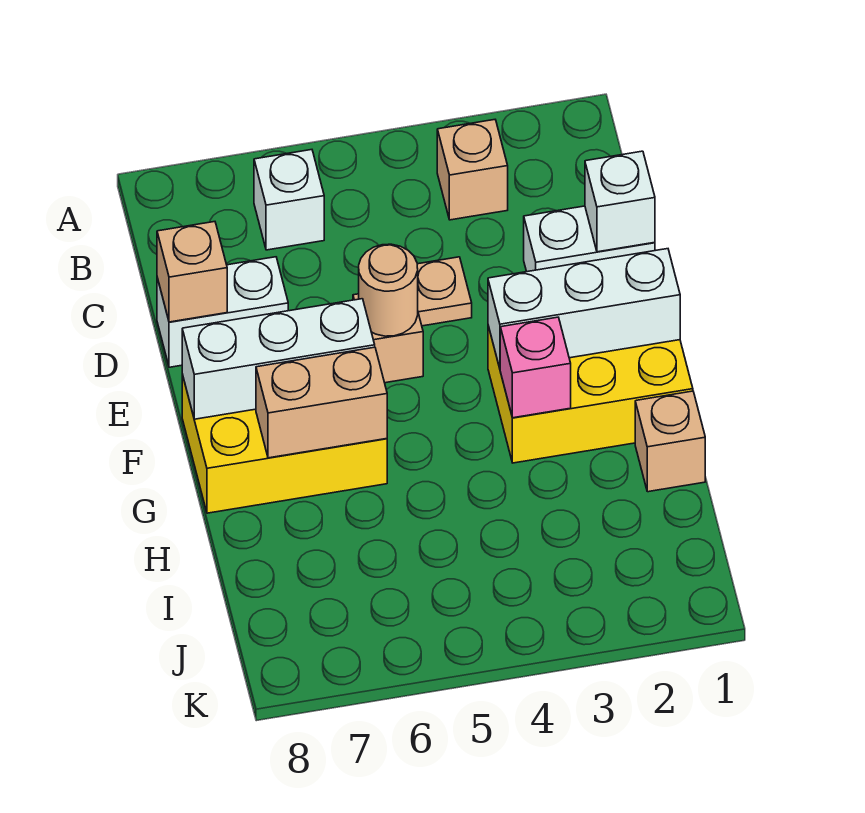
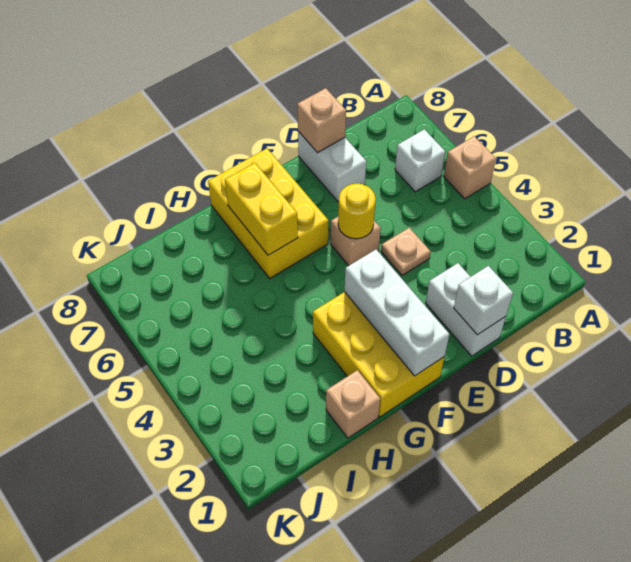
tan brick B3 level 1 -> tan brick A5 level 1
tan round brick E5 level 2 -> yellow round brick E5 level 2
white brick F6:F8 level 2 -> none
pink brick G3 level 2 -> none
tan brick G6:G7 level 2 -> yellow brick G6:G7 level 2

